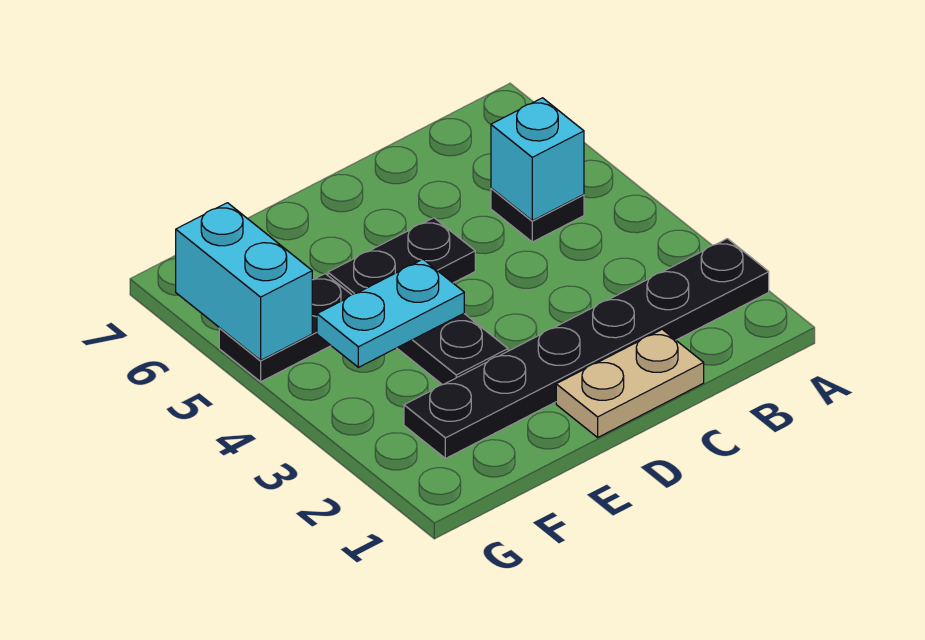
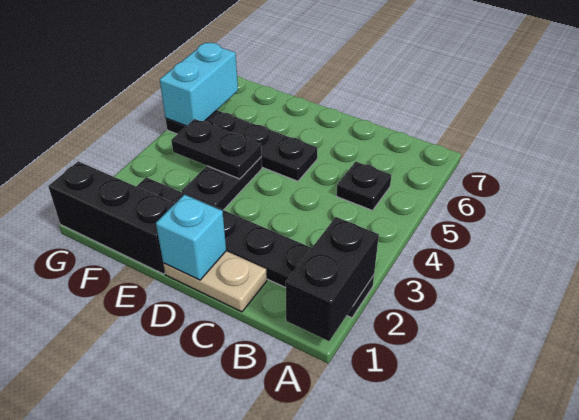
none -> black brick A1:A2 level 2
cyan brick B5 level 2 -> cyan brick D1 level 2
none -> black brick E1:G1 level 1
cyan plate E4:F4 level 2 -> black plate E4:F4 level 2

